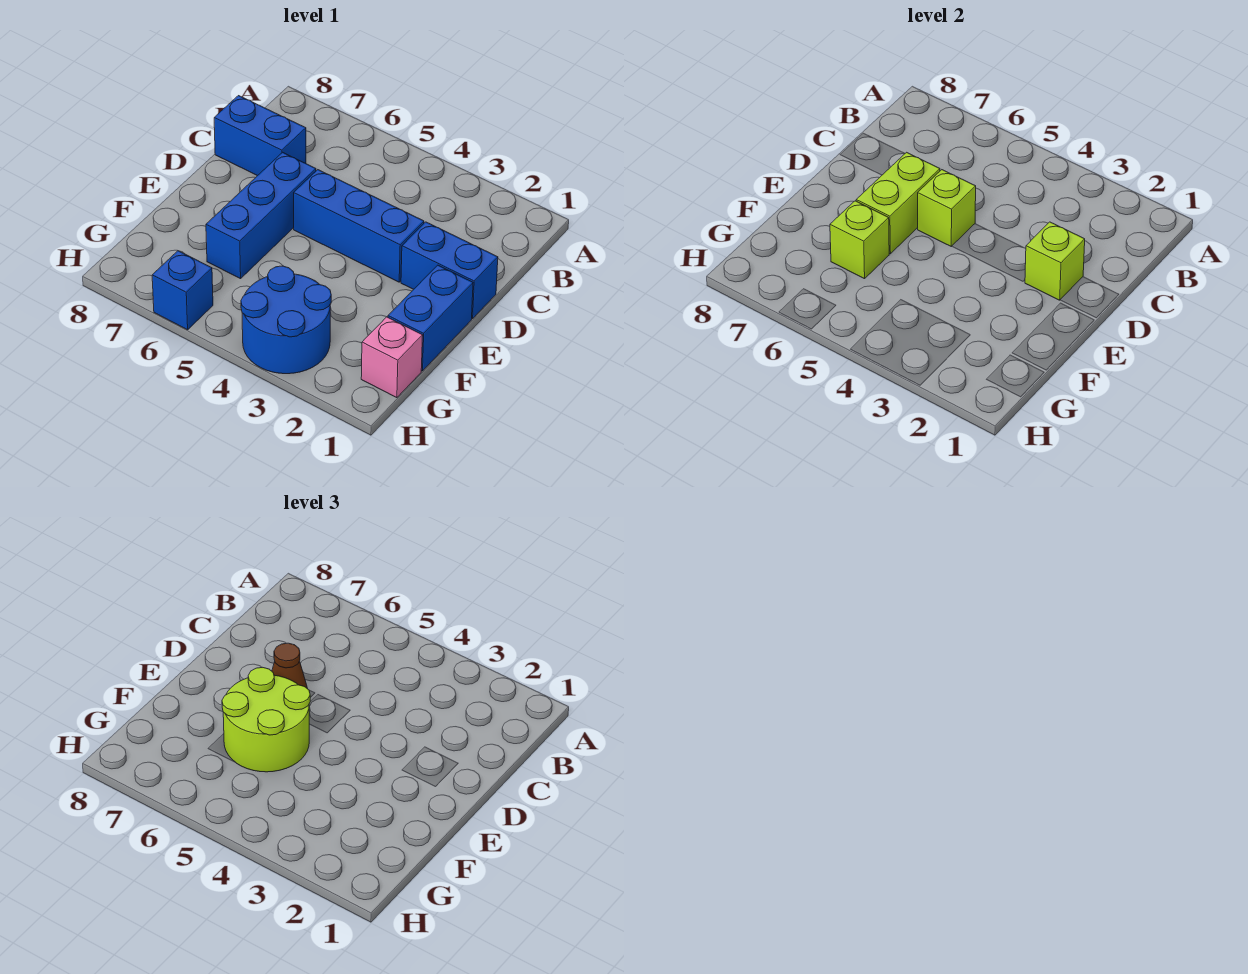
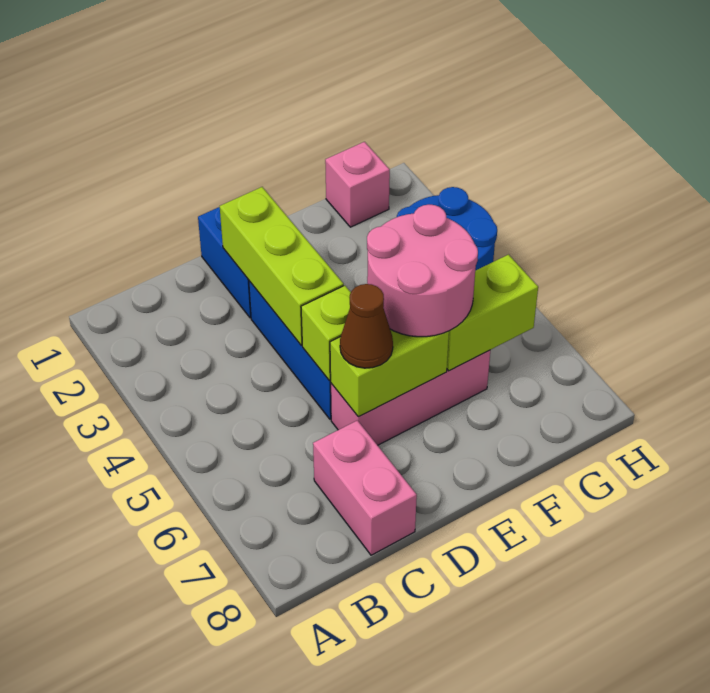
blue brick C7:C8 level 1 -> pink brick C7:C8 level 1
lime brick D2 level 2 -> lime brick D2:D4 level 2
blue brick D6:F6 level 1 -> pink brick D6:F6 level 1
blue brick E1:F1 level 1 -> none
lime round brick E5:F6 level 3 -> pink round brick E5:F6 level 3
lime brick F6 level 2 -> lime brick F6:G6 level 2
blue brick H6 level 1 -> none

